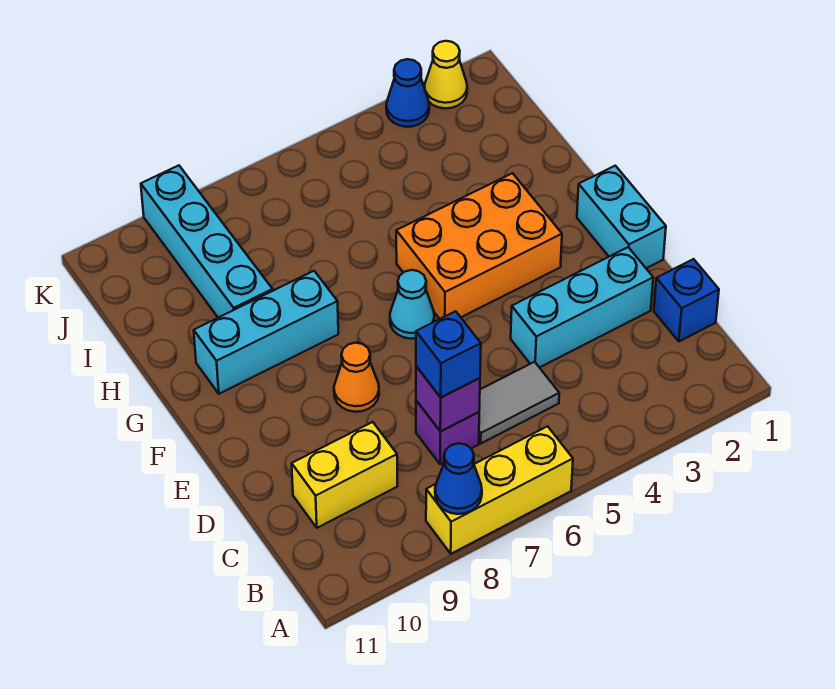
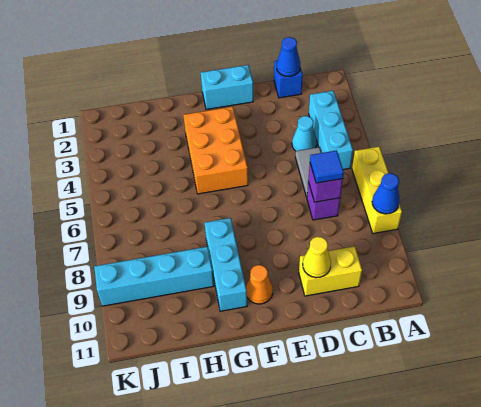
blue brick C7 level 3 -> blue tile C7 level 3
yellow brick C9:C10 level 1 -> yellow brick C10:D10 level 1
cyan brick D2:D4 level 1 -> cyan brick B3:B5 level 1
orange cone E8 level 1 -> orange cone F10 level 1
cyan cone F6 level 1 -> cyan cone C4 level 1
yellow cone K2 level 1 -> yellow cone D10 level 2
blue cone K3 level 1 -> blue cone C1 level 2

